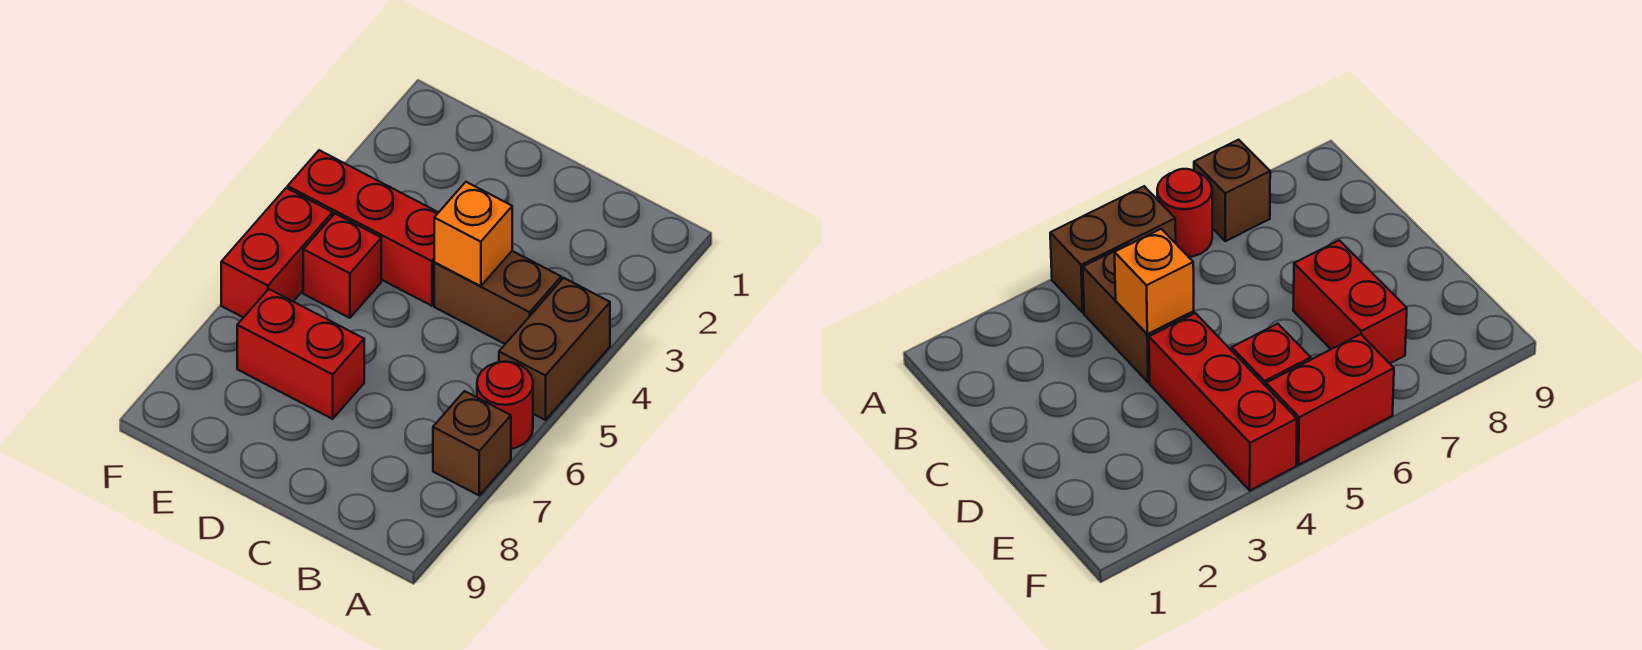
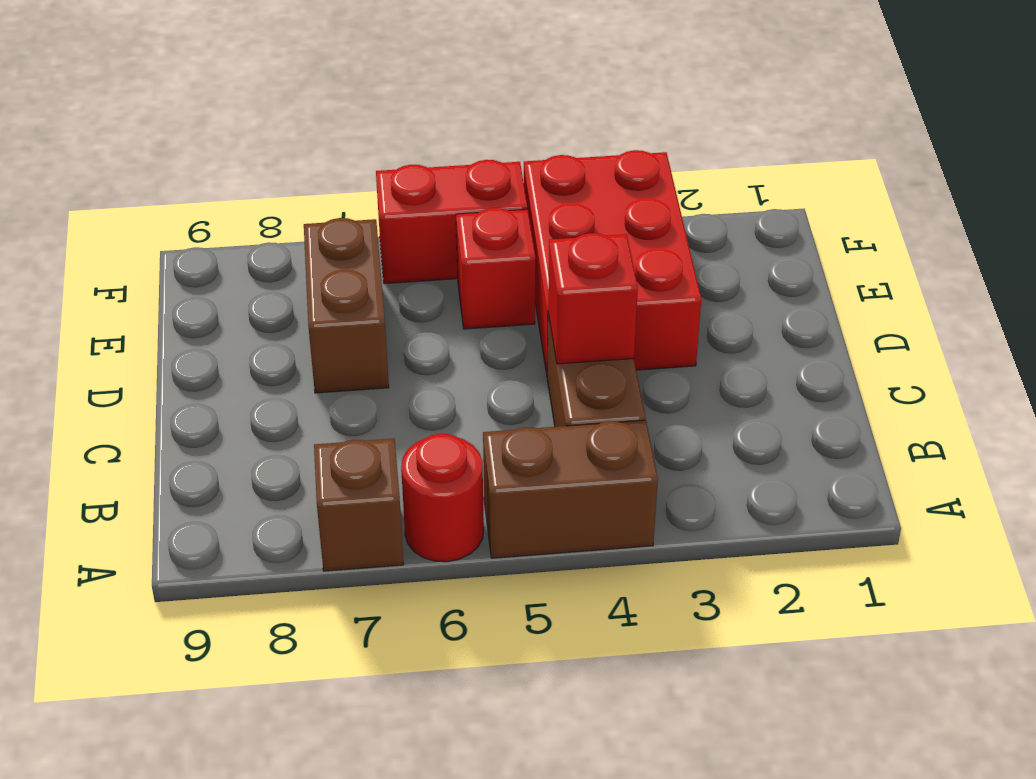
orange brick C4 level 2 -> red brick C4 level 2
red brick D4:F4 level 1 -> red brick D3:F4 level 1
red brick D7:E7 level 1 -> brown brick D7:E7 level 1

